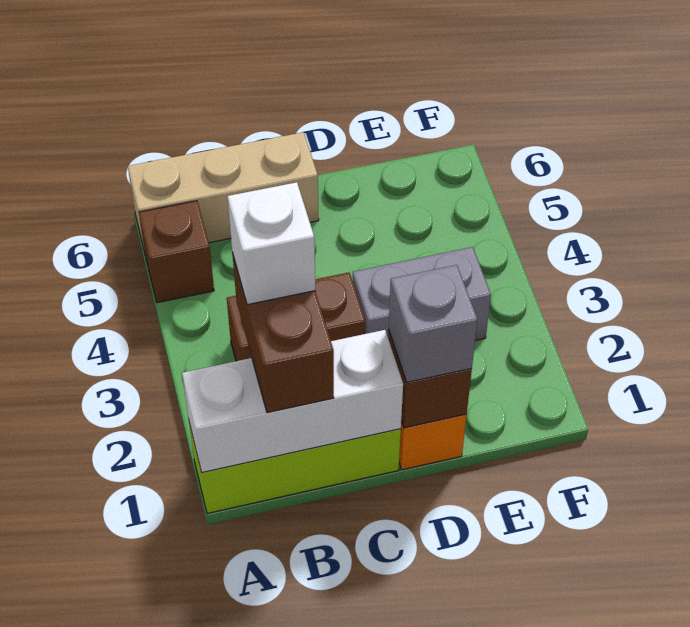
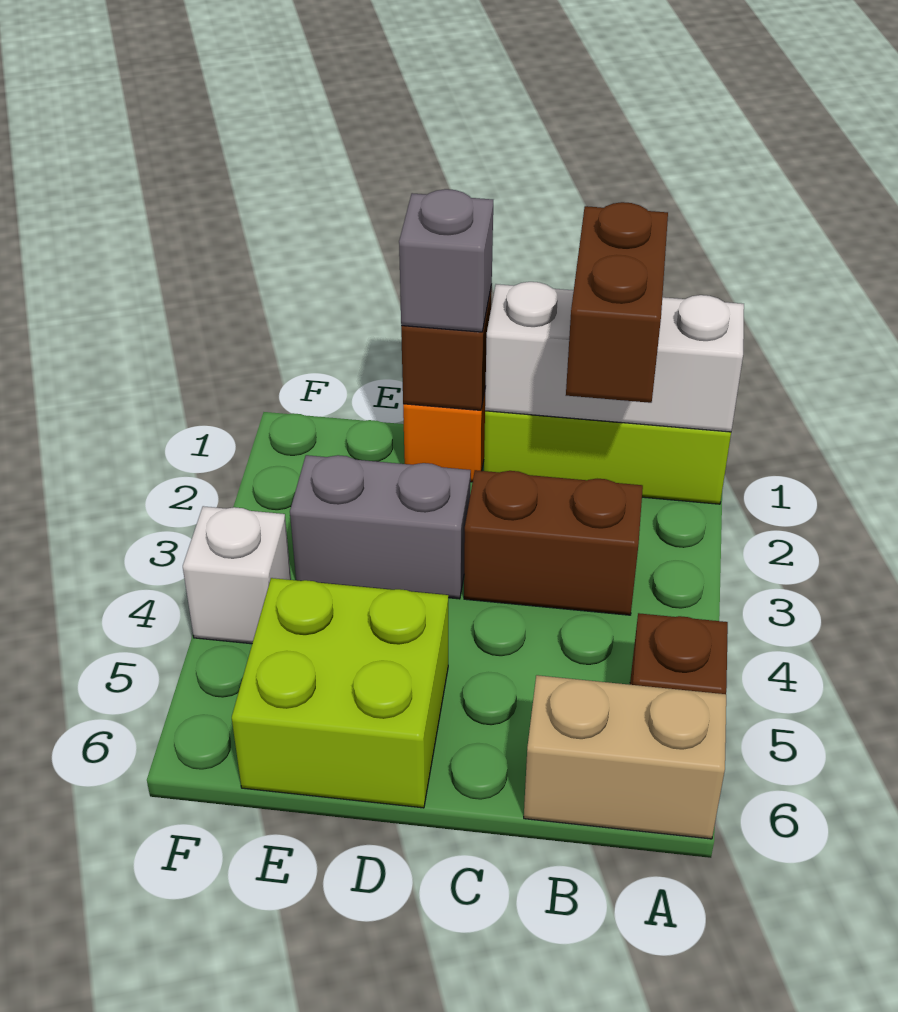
tan brick A6:C6 level 1 -> tan brick A6:B6 level 1
white brick B2 level 4 -> white brick F4 level 1
none -> lime brick D5:E6 level 1

